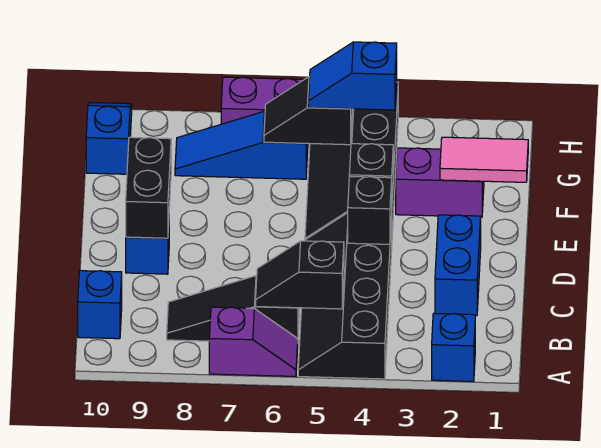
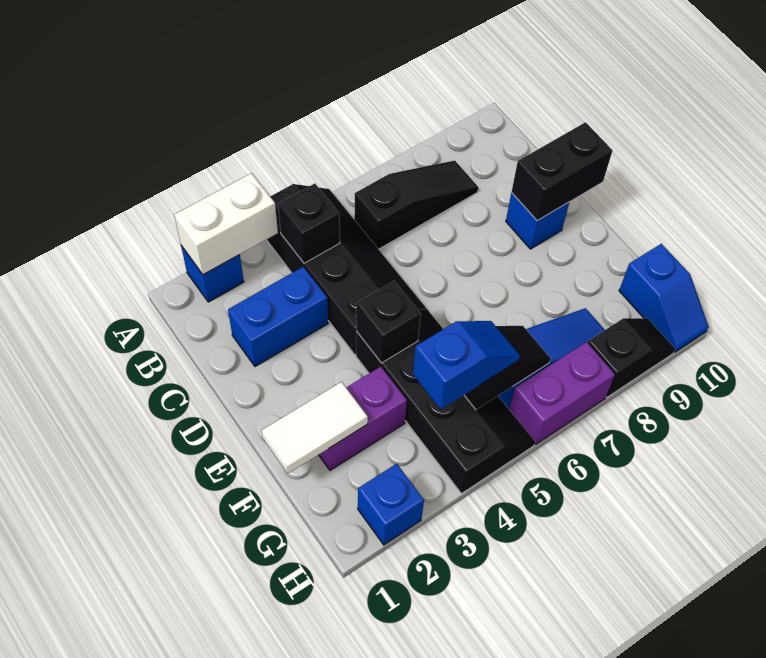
none -> white brick A2:A3 level 2
purple slope A6:A7 level 1 top 7 -> none
black slope B5:B6 level 2 top 5 -> black slope H8:H9 level 1 top 8
blue brick B10 level 1 -> blue brick H2 level 1
blue brick C2:D2 level 1 -> blue brick C2:C3 level 1
black brick D4 level 2 -> black brick B4 level 2
black brick D9:E9 level 2 -> black brick D9:D10 level 2
pink tile F1:F2 level 2 -> white tile F1:F2 level 2

